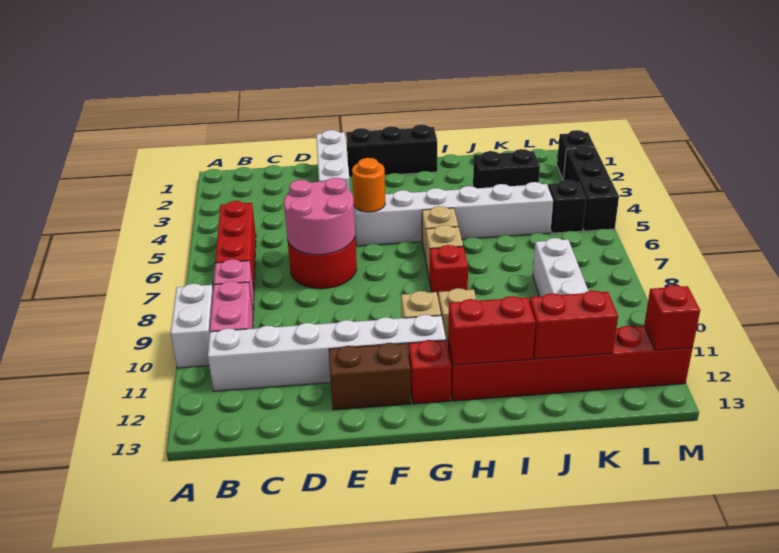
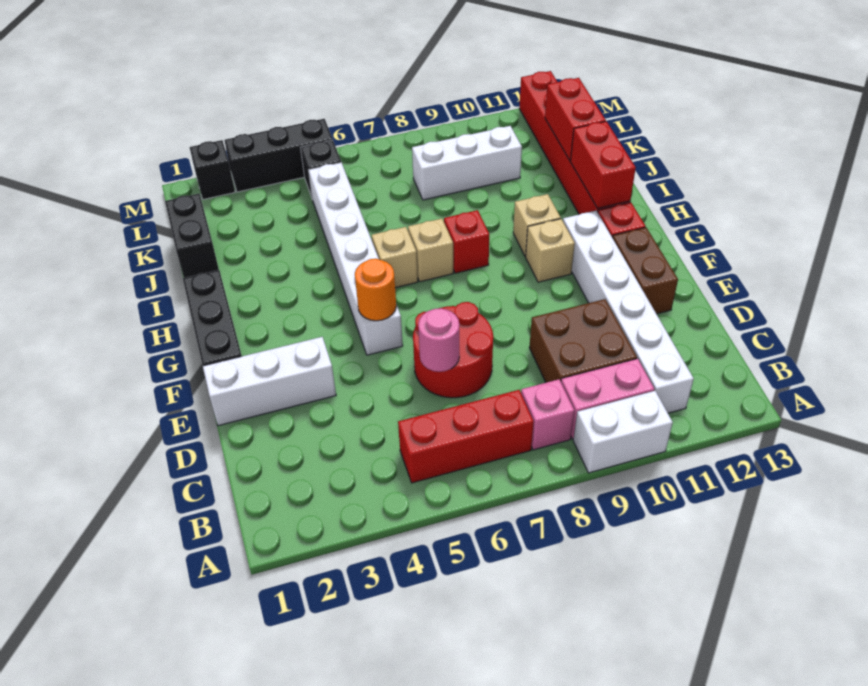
none -> brown brick C9:D10 level 1
pink round brick D6:E7 level 2 -> pink round brick D6 level 2
black brick J3:K3 level 1 -> black brick J1:K1 level 1
red brick M12 level 2 -> none

